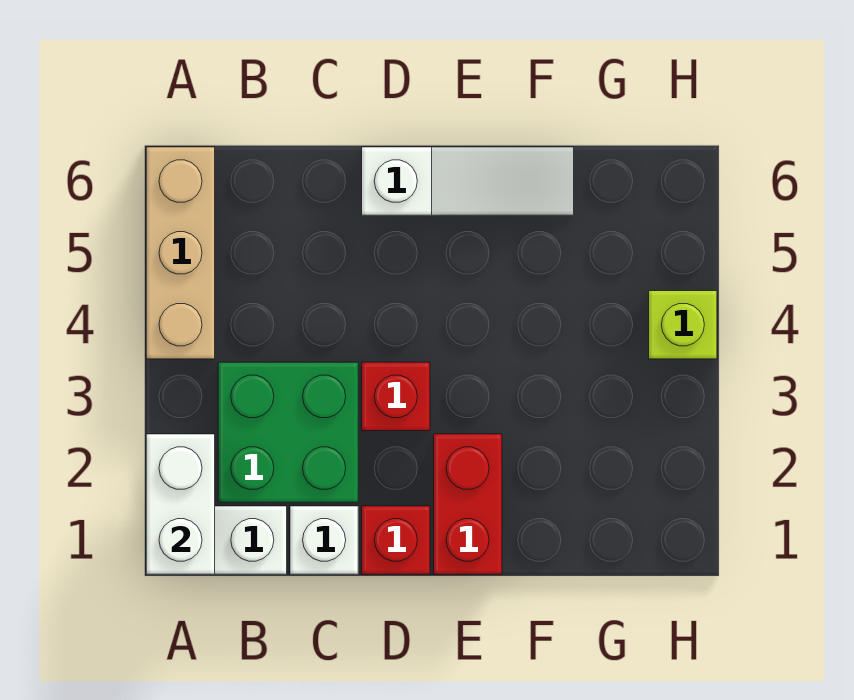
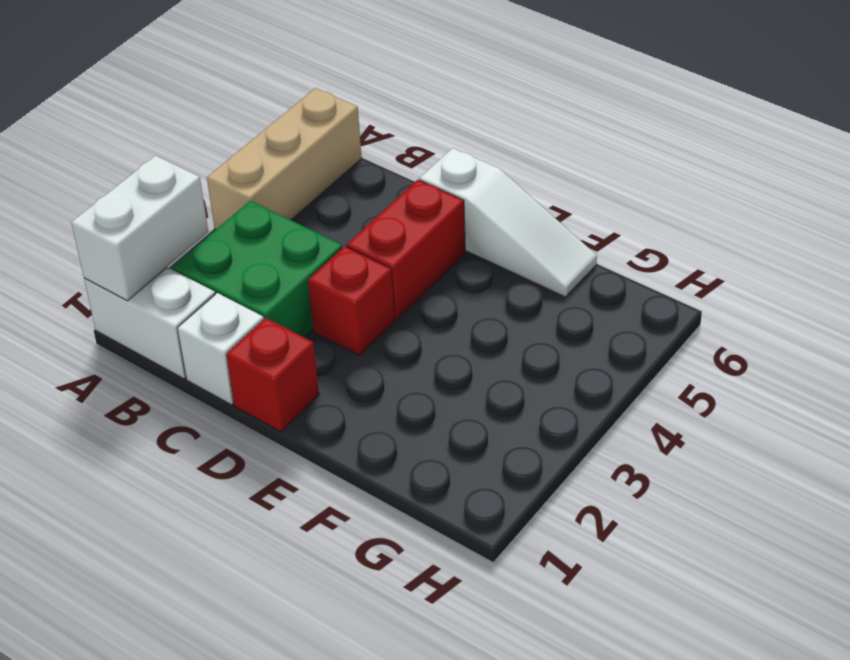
red brick E1:E2 level 1 -> red brick D4:D5 level 1
lime brick H4 level 1 -> none

